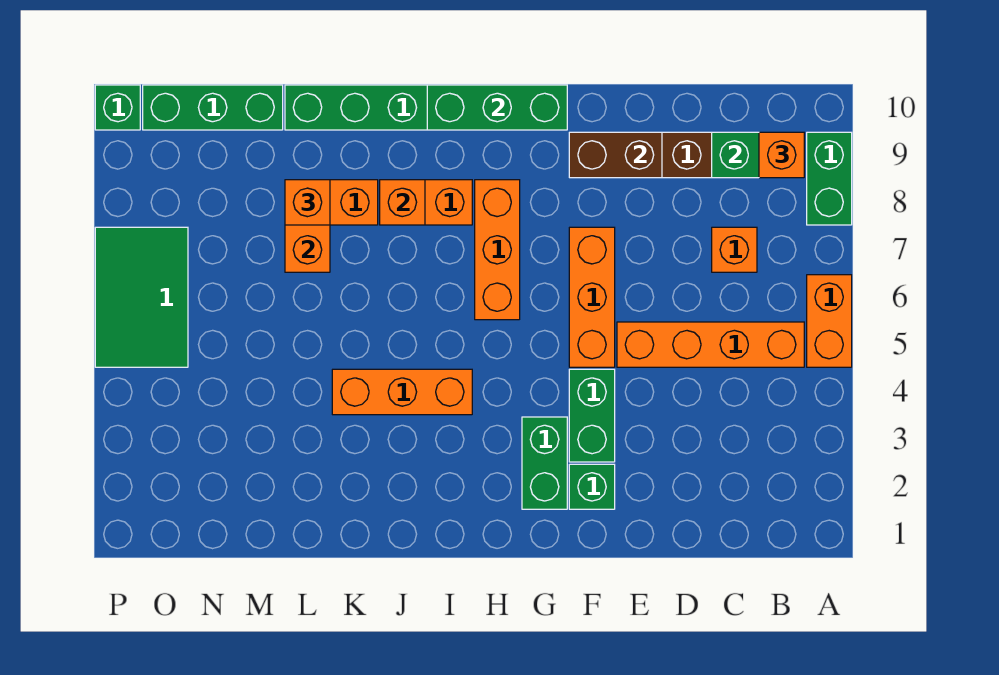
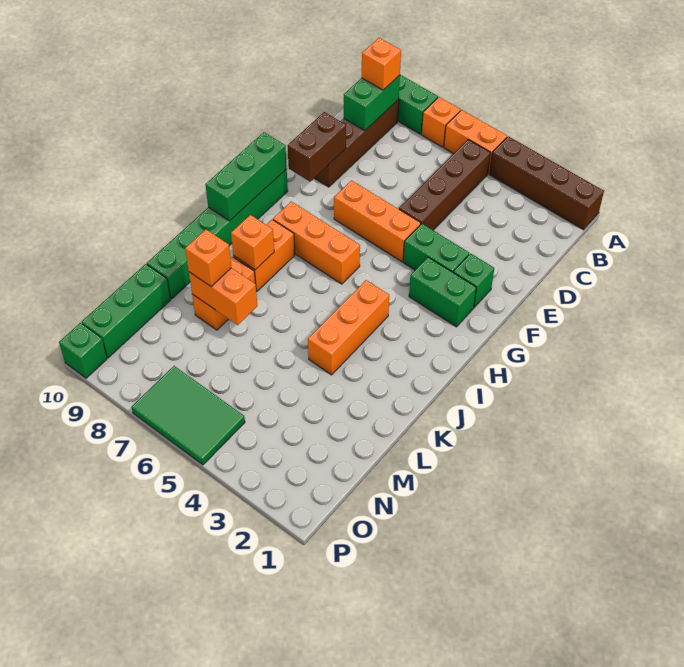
none -> brown brick A1:A4 level 1
orange brick B5:E5 level 1 -> brown brick B5:E5 level 1
orange brick C7 level 1 -> orange brick A7 level 1

